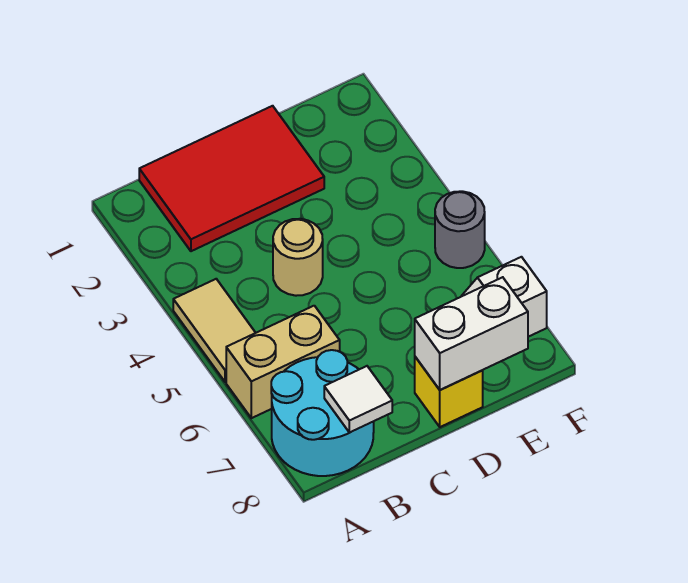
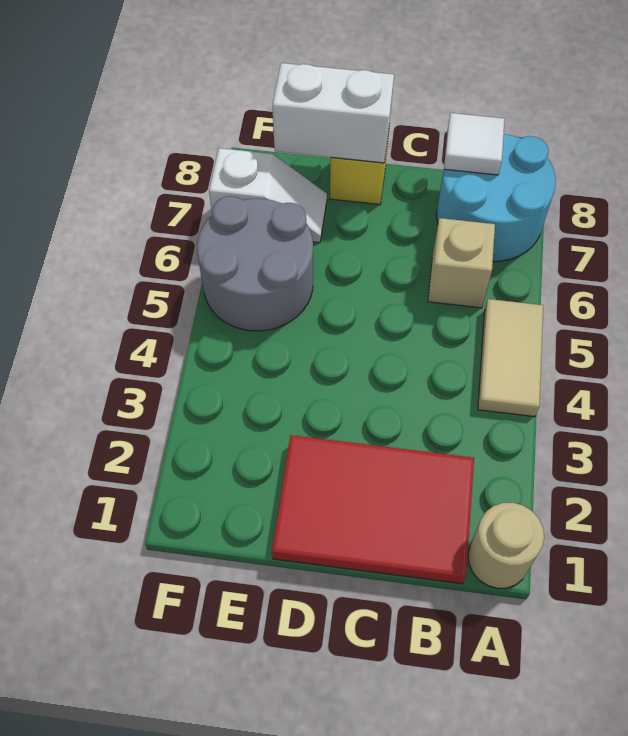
tan brick A6:B6 level 1 -> tan brick B6 level 1
tan round brick C4 level 1 -> tan round brick A1 level 1
grey round brick F5 level 1 -> grey round brick E5:F6 level 1

